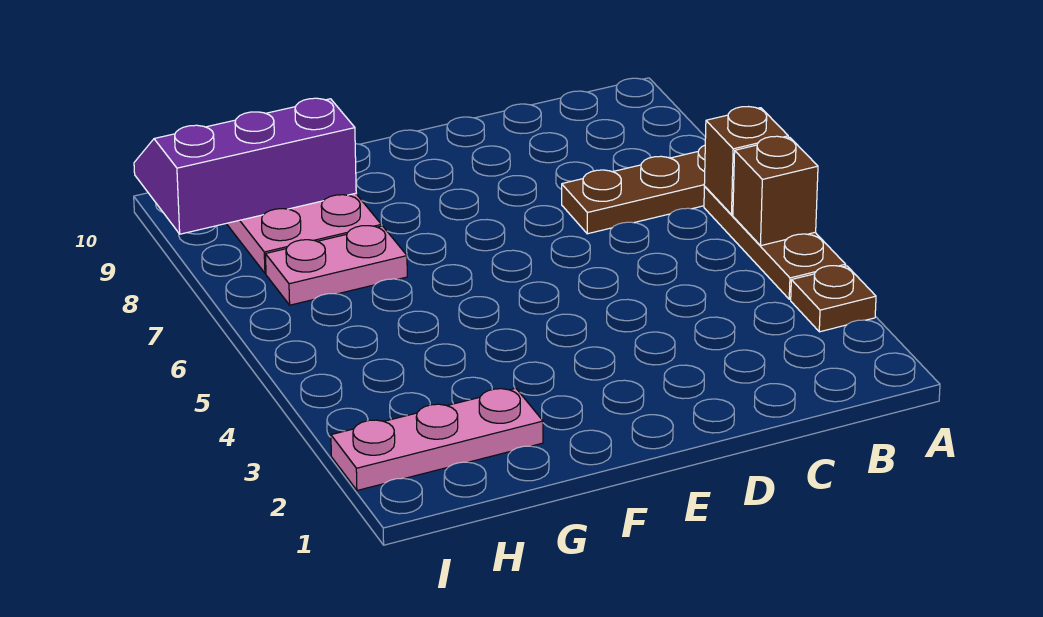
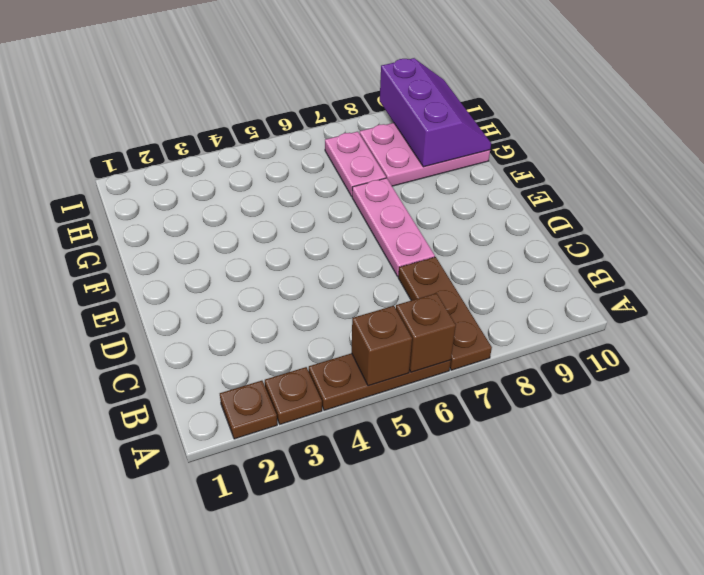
none -> brown plate A2 level 1
pink plate G2:I2 level 1 -> pink plate D7:F7 level 1

